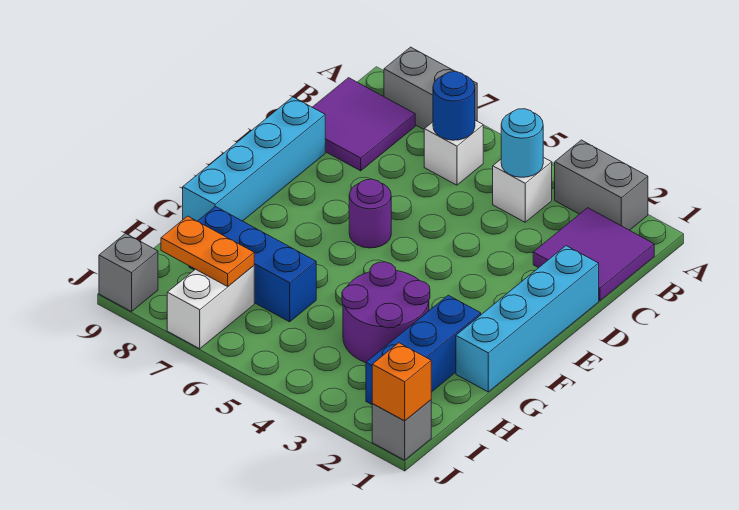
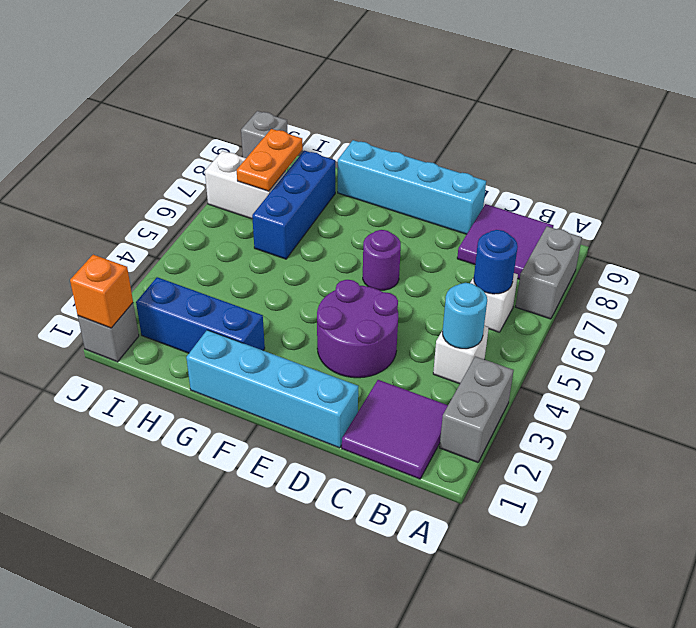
purple round brick G3:H4 level 1 -> purple round brick D3:E4 level 1

